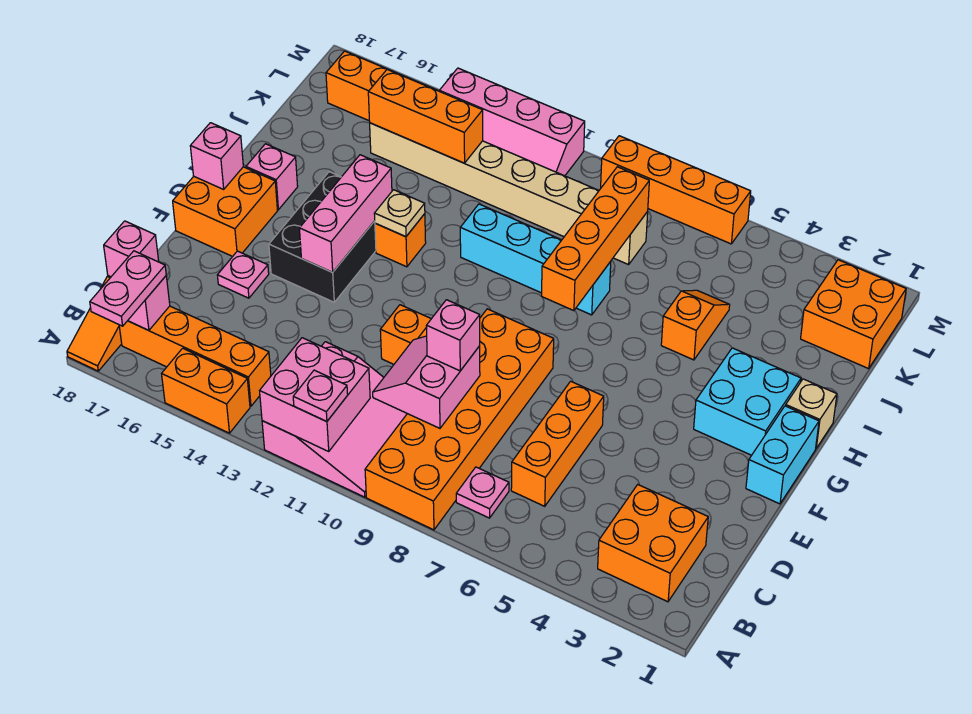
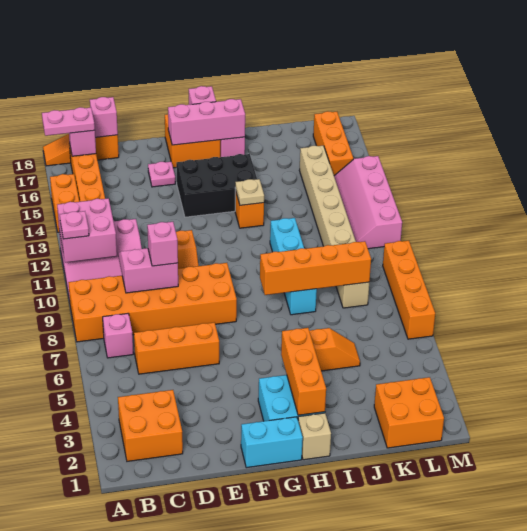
pink plate B7 level 1 -> pink brick B7 level 1
pink brick F14:H14 level 2 -> pink brick F17:H17 level 2
orange brick K13:K15 level 2 -> orange brick H2:H4 level 2

